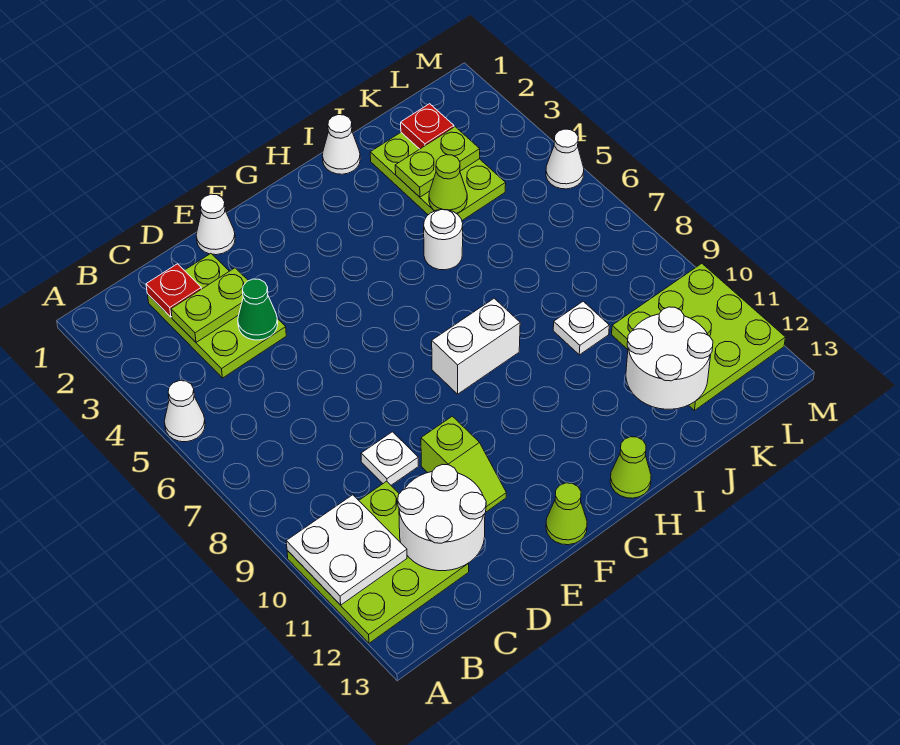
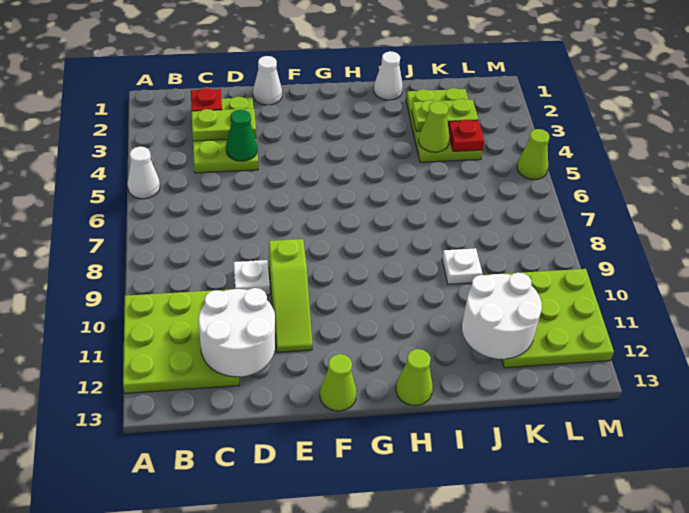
white plate A10:B11 level 2 -> none
lime slope E10:E11 level 1 top 10 -> lime slope E9:E11 level 1 top 9
white brick G8:H8 level 1 -> none
white round brick I5 level 1 -> none
red plate K2 level 2 -> red plate K4 level 2
white cone M5 level 1 -> lime cone M5 level 1

